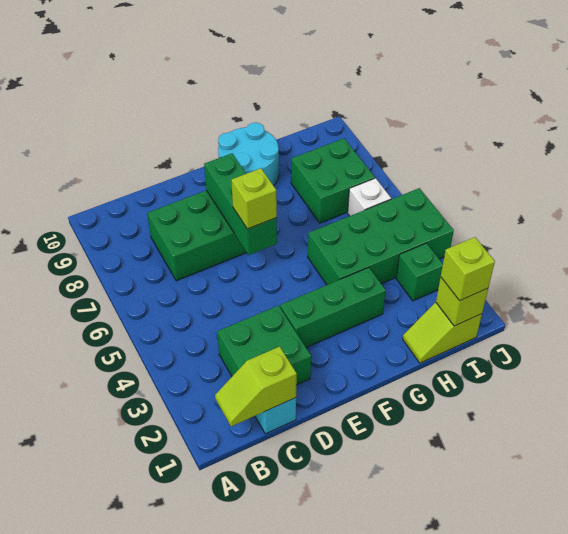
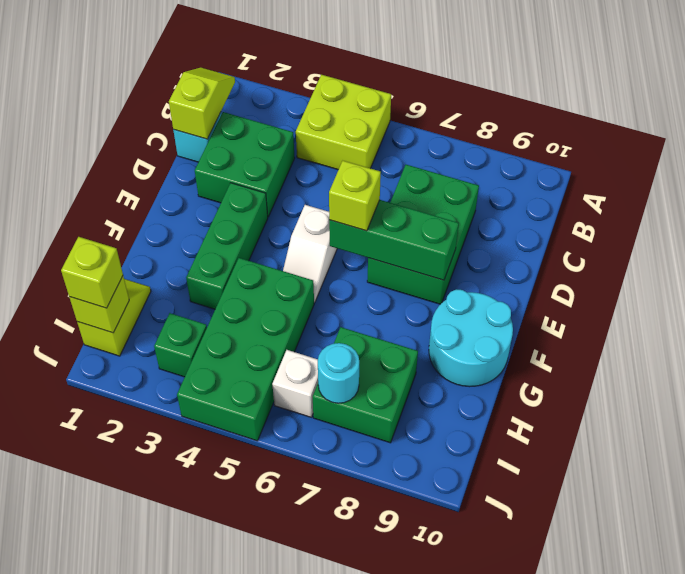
none -> lime brick A4:B5 level 1
none -> white slope E5:F5 level 1 top E
none -> cyan round brick I7 level 2

